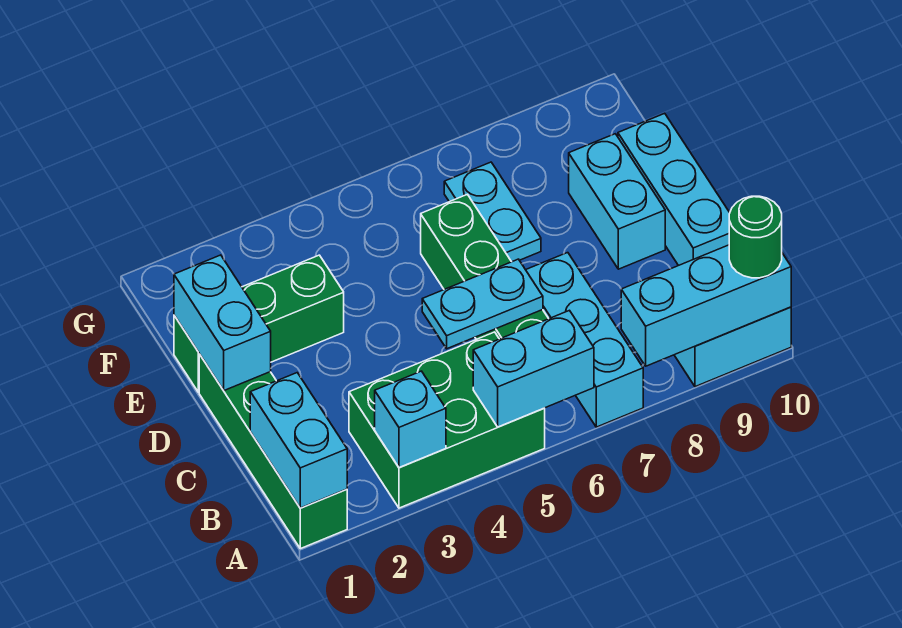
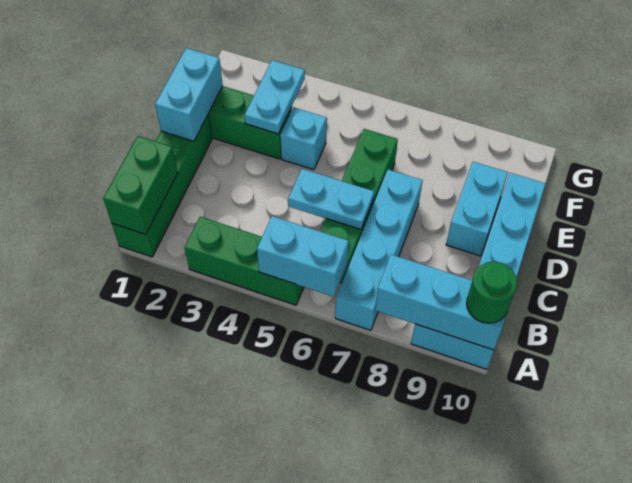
cyan brick A1:B1 level 2 -> green brick A1:B1 level 2
green brick A3:B5 level 1 -> green brick A3:A5 level 1
cyan brick A3 level 2 -> cyan brick E4 level 1
cyan brick A7:C7 level 1 -> cyan brick A7:D7 level 1
cyan plate E7:F7 level 1 -> cyan plate E3:F3 level 2

